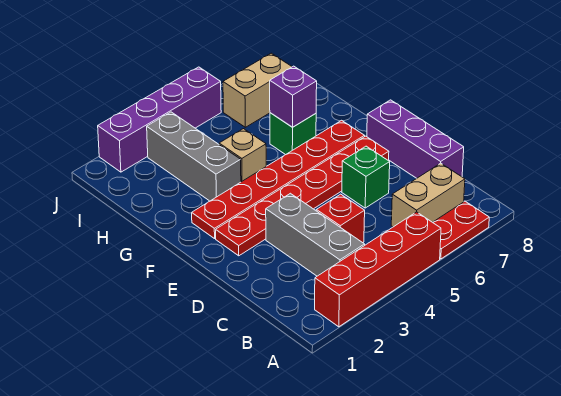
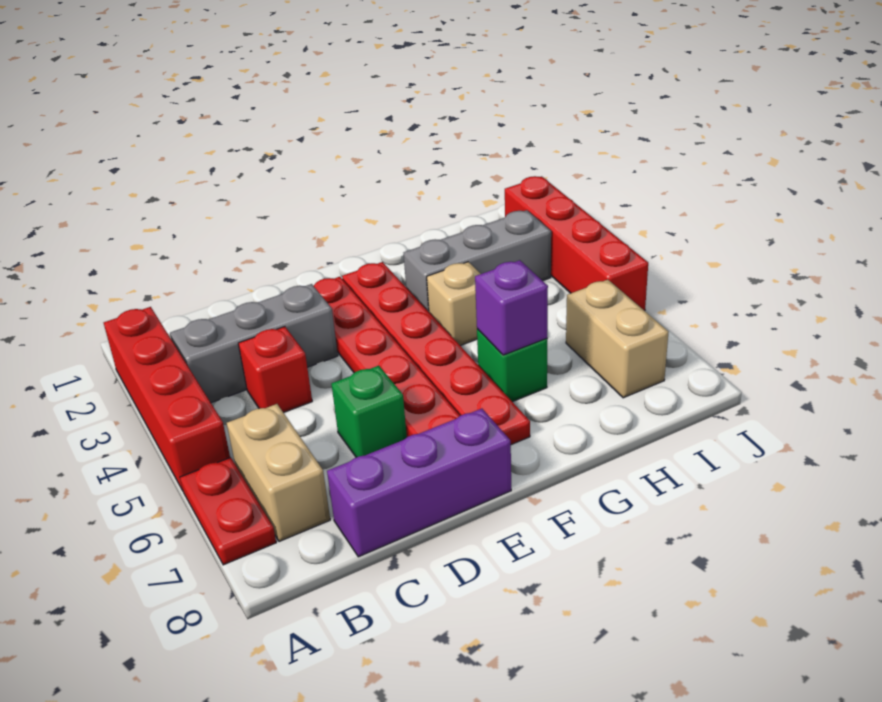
purple brick J2:J5 level 1 -> red brick J2:J5 level 1

